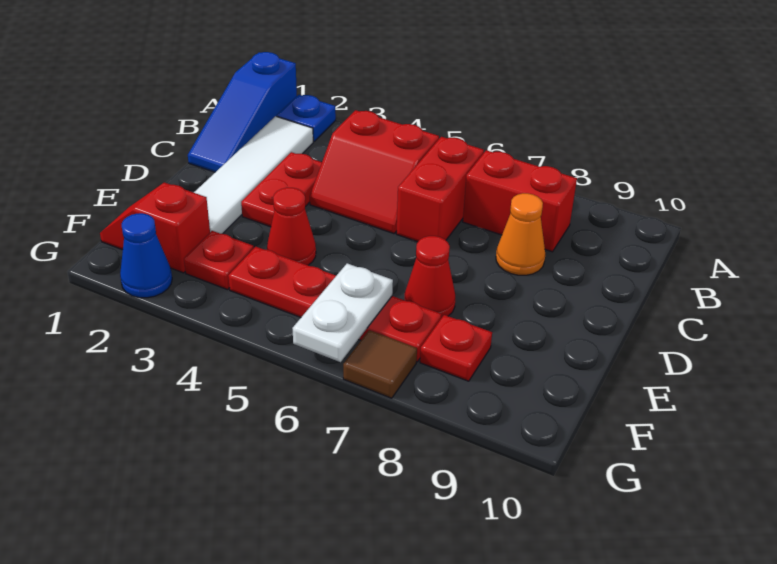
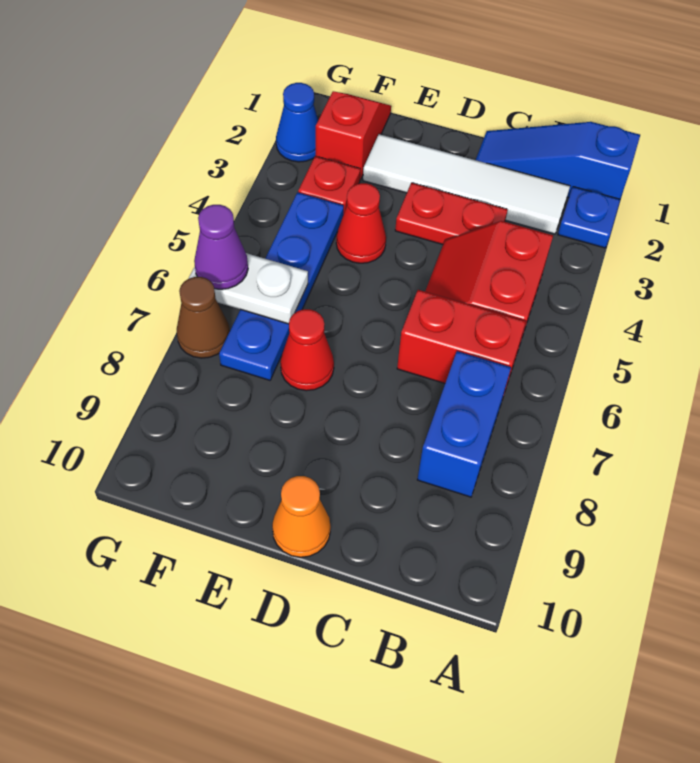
red brick B7:B8 level 1 -> blue brick B7:B8 level 1
orange cone C8 level 1 -> orange cone D10 level 1
red plate F4:F7 level 1 -> blue plate F4:F7 level 1
red plate F8 level 1 -> none
none -> purple cone G6 level 3
brown tile G7 level 1 -> brown cone G7 level 1

